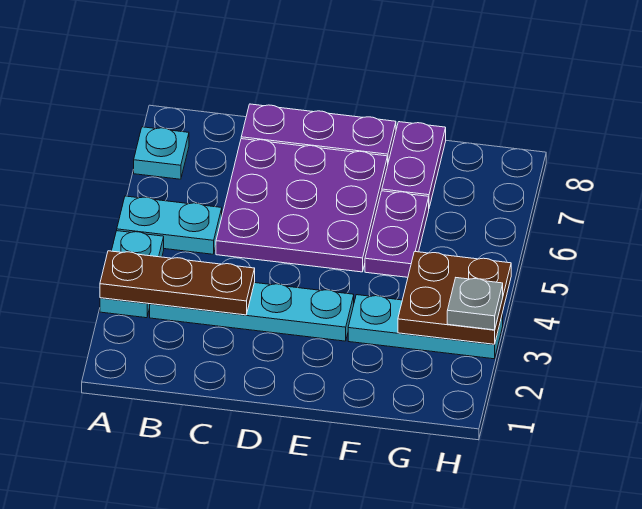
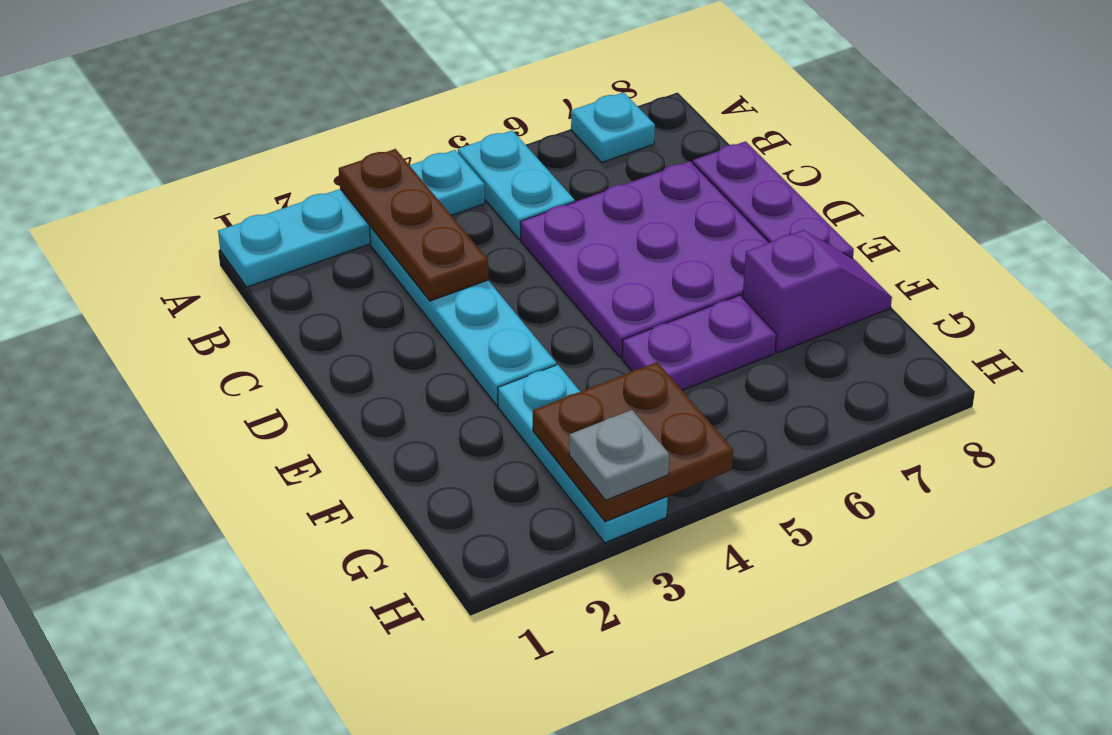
cyan plate A3:A4 level 1 -> cyan plate A1:A4 level 1
purple plate F7:F8 level 1 -> purple slope F7:F8 level 1 top 7

